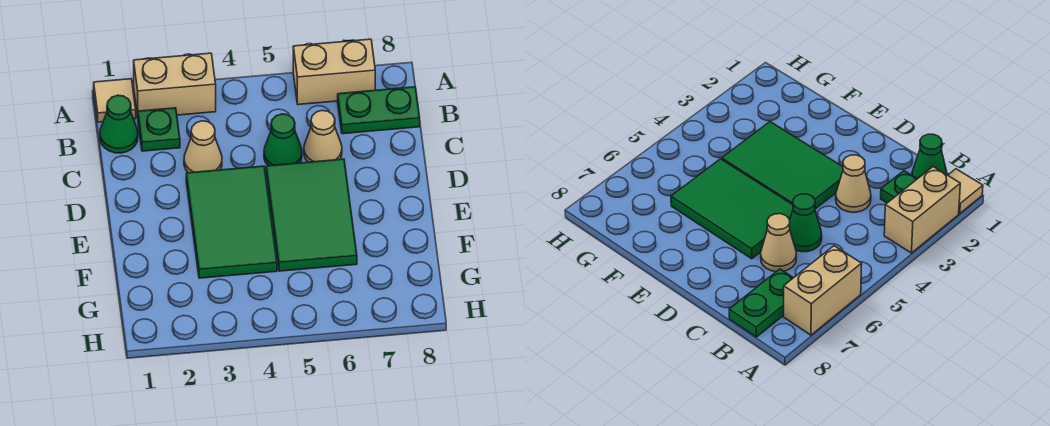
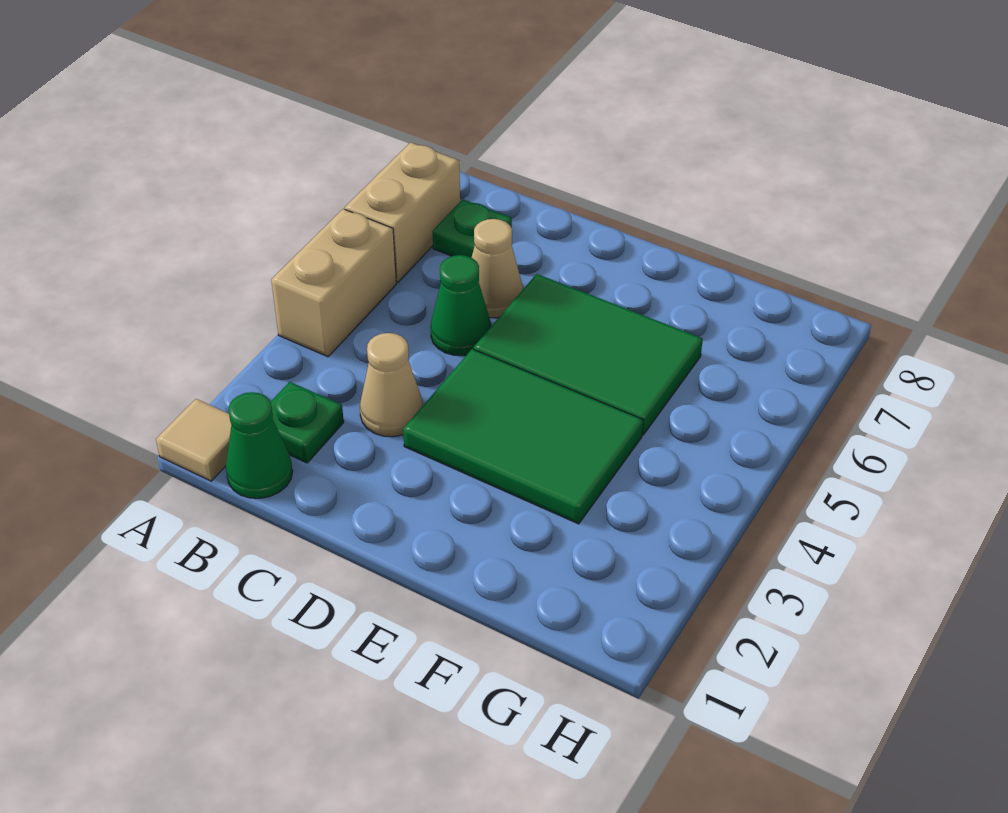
tan brick A2:A3 level 1 -> tan brick A4:A5 level 1
green plate B7:B8 level 1 -> green plate B7 level 1

